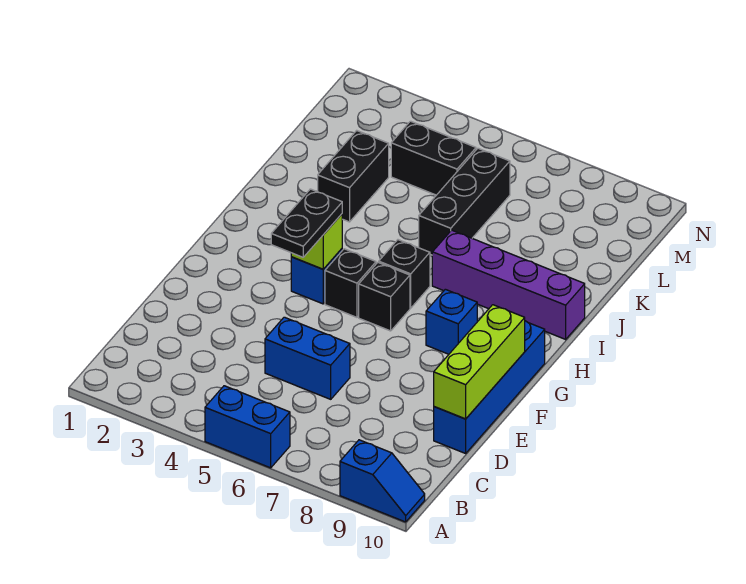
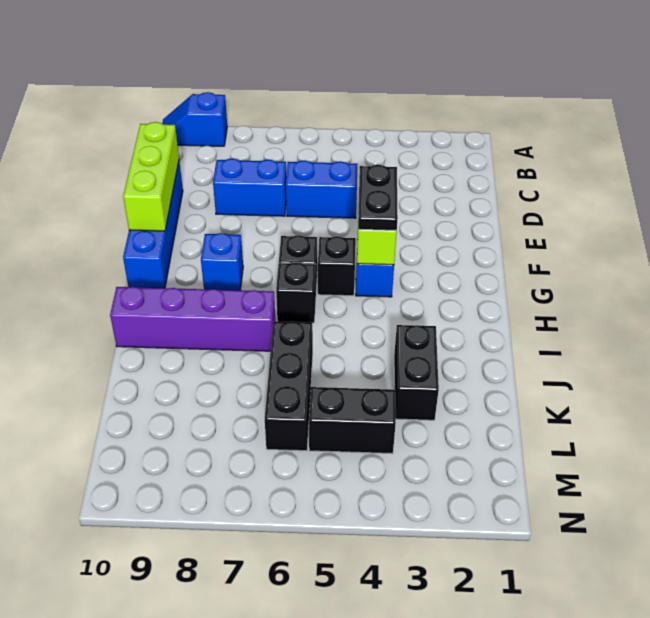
blue brick A5:A6 level 1 -> blue brick D7:D8 level 1

